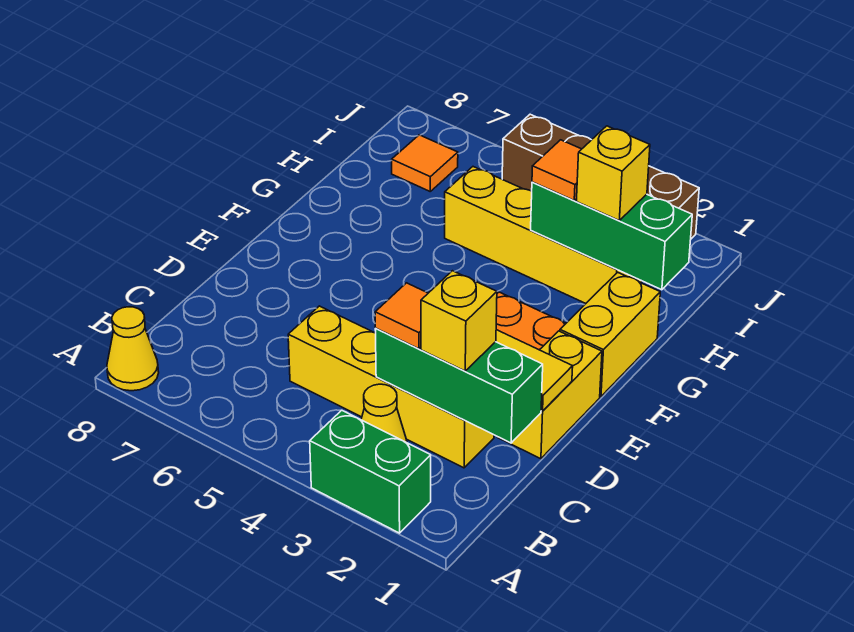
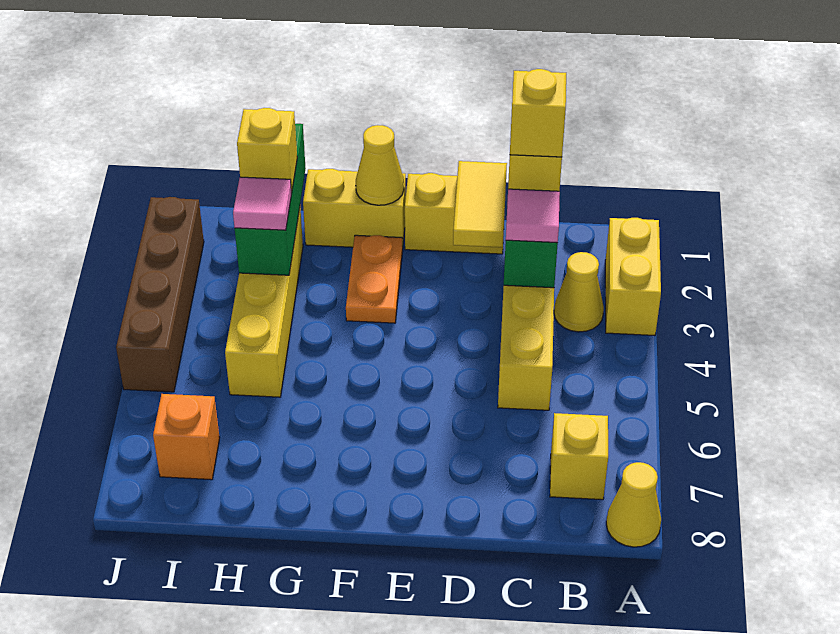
green brick A2:A3 level 1 -> yellow brick A2:A3 level 1
none -> yellow brick B7 level 1
none -> yellow brick C2 level 4
orange tile C3 level 3 -> pink tile C3 level 3
none -> yellow cone F1 level 2
orange tile H3 level 3 -> pink tile H3 level 3
orange tile I7 level 1 -> orange brick I7 level 1

